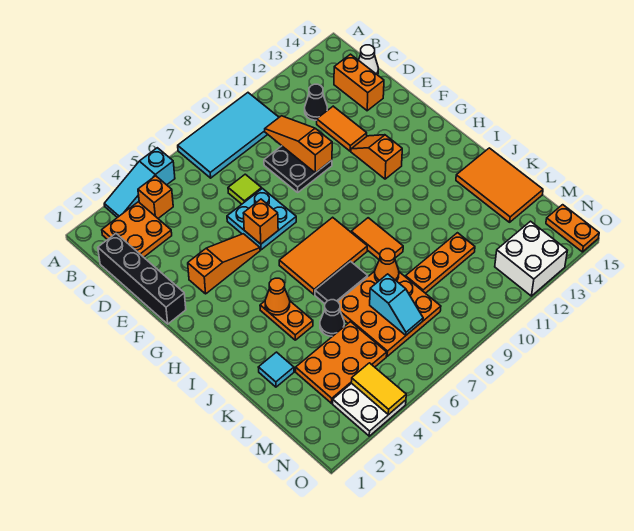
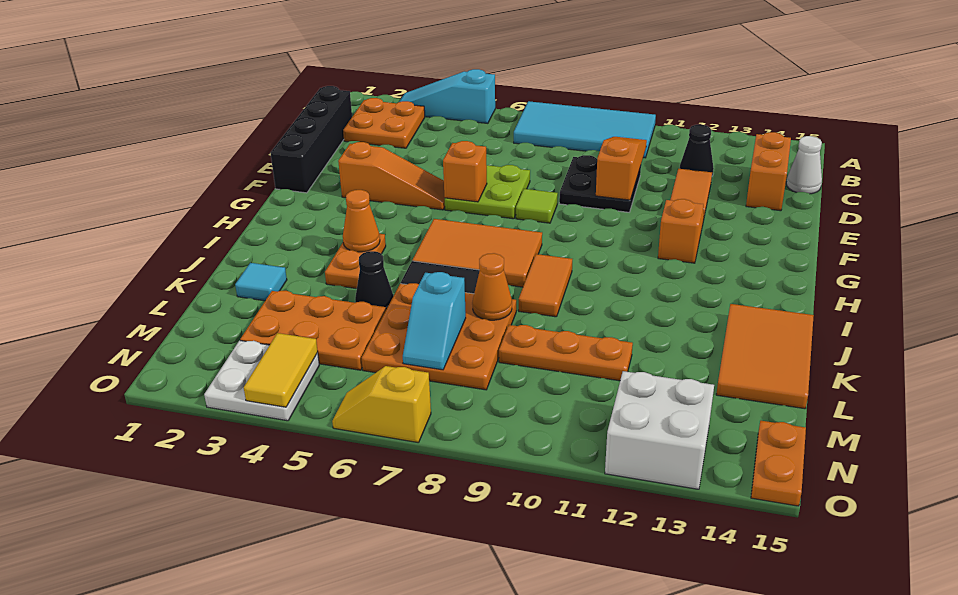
orange brick B4 level 1 -> none
lime tile D7 level 1 -> lime tile F8 level 1
cyan plate E6:F7 level 1 -> lime plate E6:F7 level 1
none -> yellow slope O6:O7 level 1 top 7

